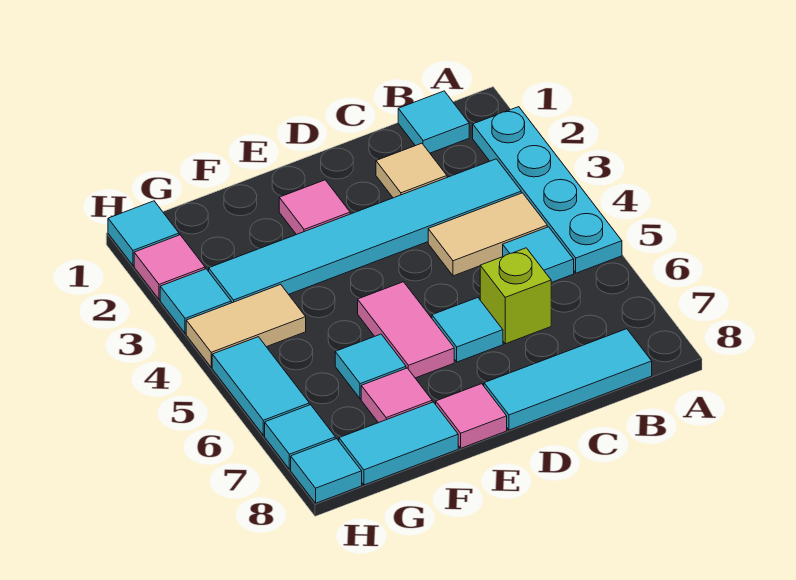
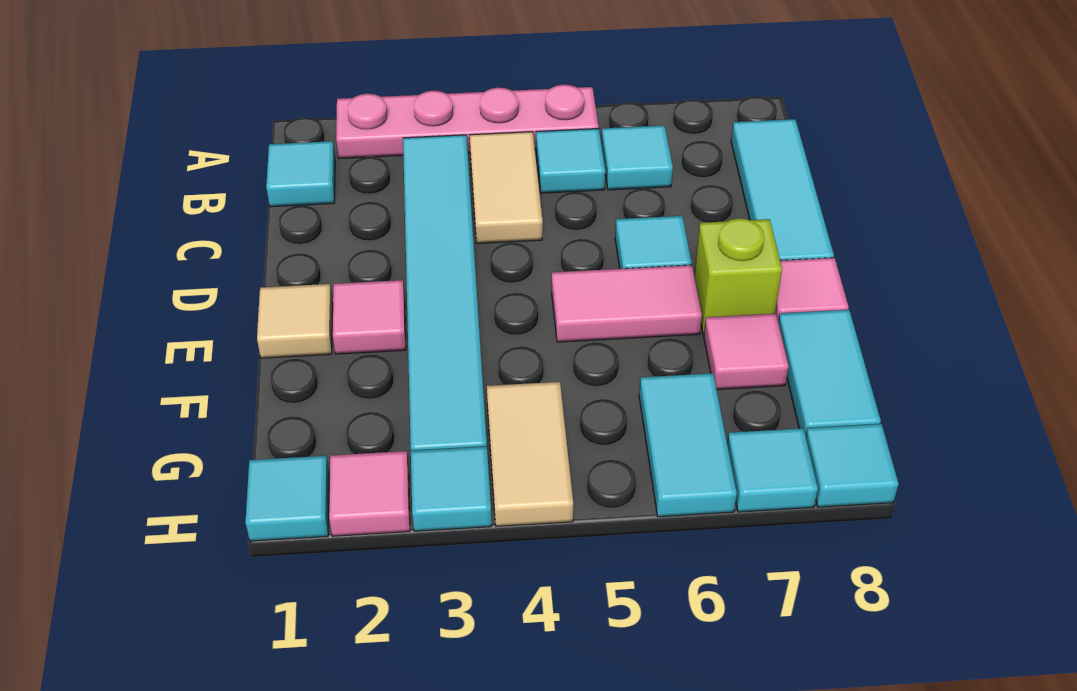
cyan plate A2:A5 level 1 -> pink plate A2:A5 level 1
tan tile C2 level 1 -> tan tile E1 level 1
lime brick C6 level 1 -> lime brick E7 level 1
cyan tile F6 level 1 -> cyan tile B6 level 1
cyan tile H5:H6 level 1 -> cyan tile G6:H6 level 1

